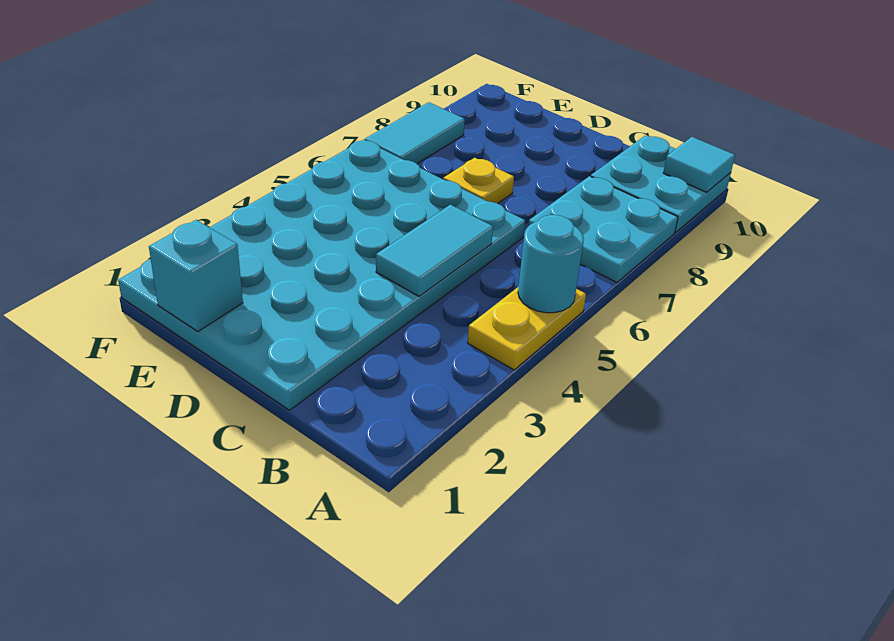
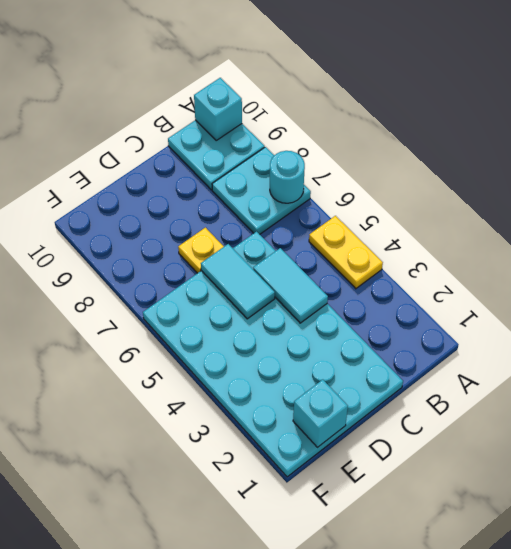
cyan round brick A5 level 2 -> cyan round brick A7 level 2
cyan tile A10 level 2 -> cyan brick A10 level 2
cyan tile F7:F8 level 1 -> cyan tile D5:D6 level 2

